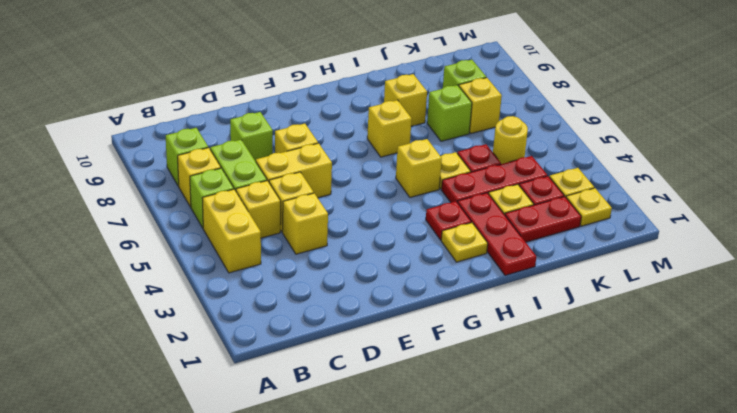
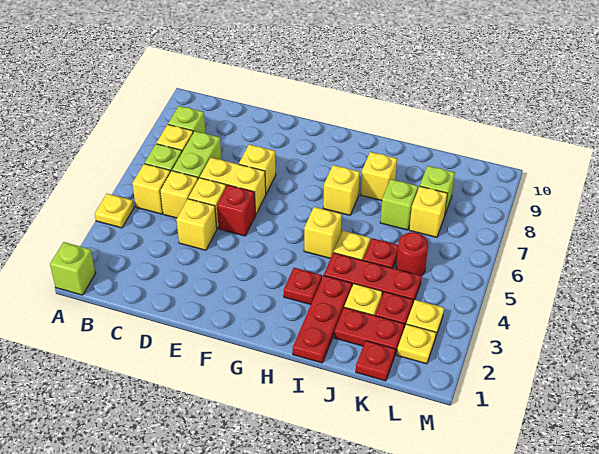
yellow brick B4:B5 level 1 -> yellow brick B5 level 1
lime brick D8 level 1 -> lime brick A1 level 1
none -> red brick E5 level 1
yellow plate H2 level 1 -> yellow plate A4 level 1
none -> red plate K1 level 1
yellow round brick K5 level 1 -> red round brick K5 level 1

